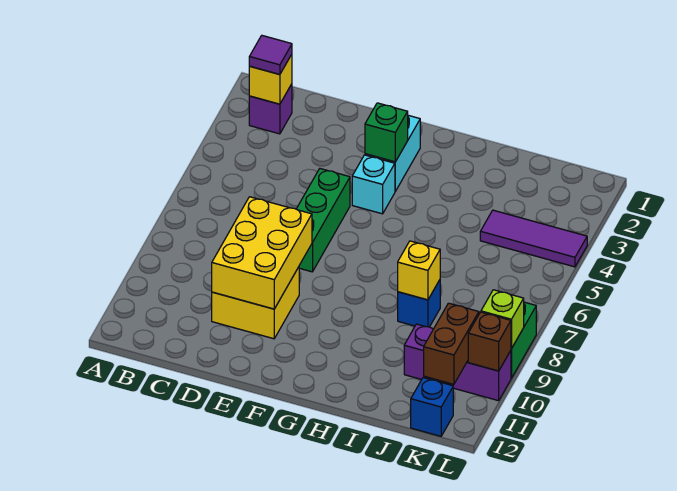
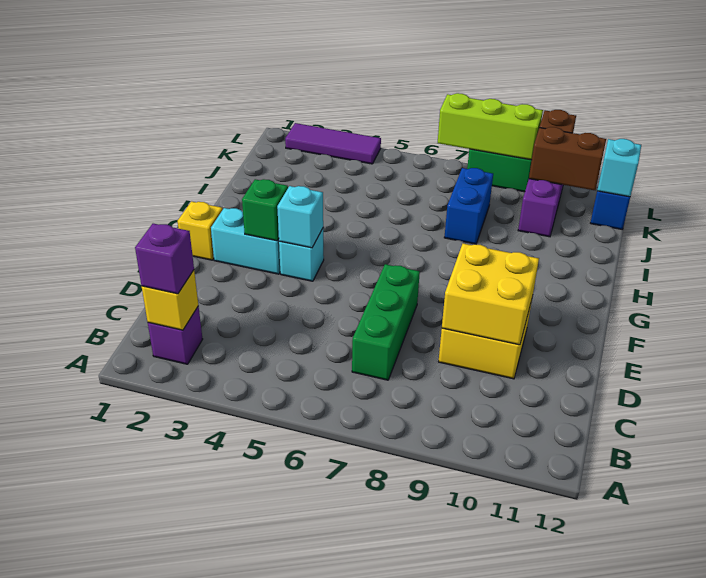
purple tile B2 level 3 -> purple brick B2 level 3
yellow brick D8:E10 level 2 -> yellow brick D9:E10 level 2
green brick E5:E7 level 1 -> green brick C7:E7 level 1
none -> cyan brick F4 level 2
blue brick I8 level 1 -> blue brick I8:J8 level 1
yellow brick I8 level 2 -> yellow brick F1 level 1
purple tile J4:L4 level 1 -> purple tile L2:L4 level 1
none -> cyan brick K12 level 2
lime brick L9 level 2 -> lime brick L7:L9 level 2

